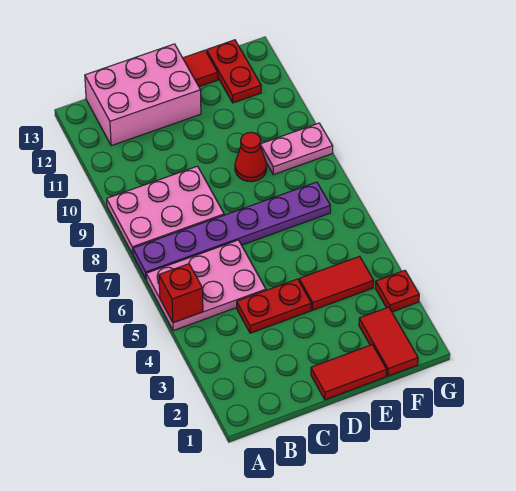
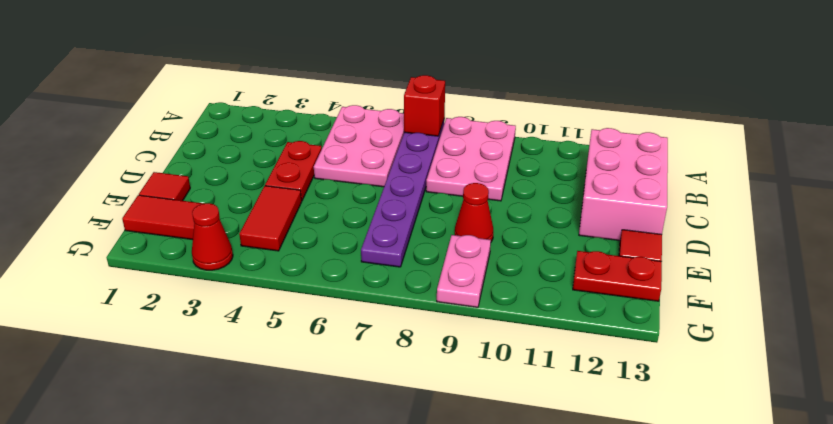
red brick A5 level 2 -> red brick A7 level 2
red tile D1:E1 level 1 -> red tile E1 level 1
red plate G3 level 1 -> red cone G3 level 1

